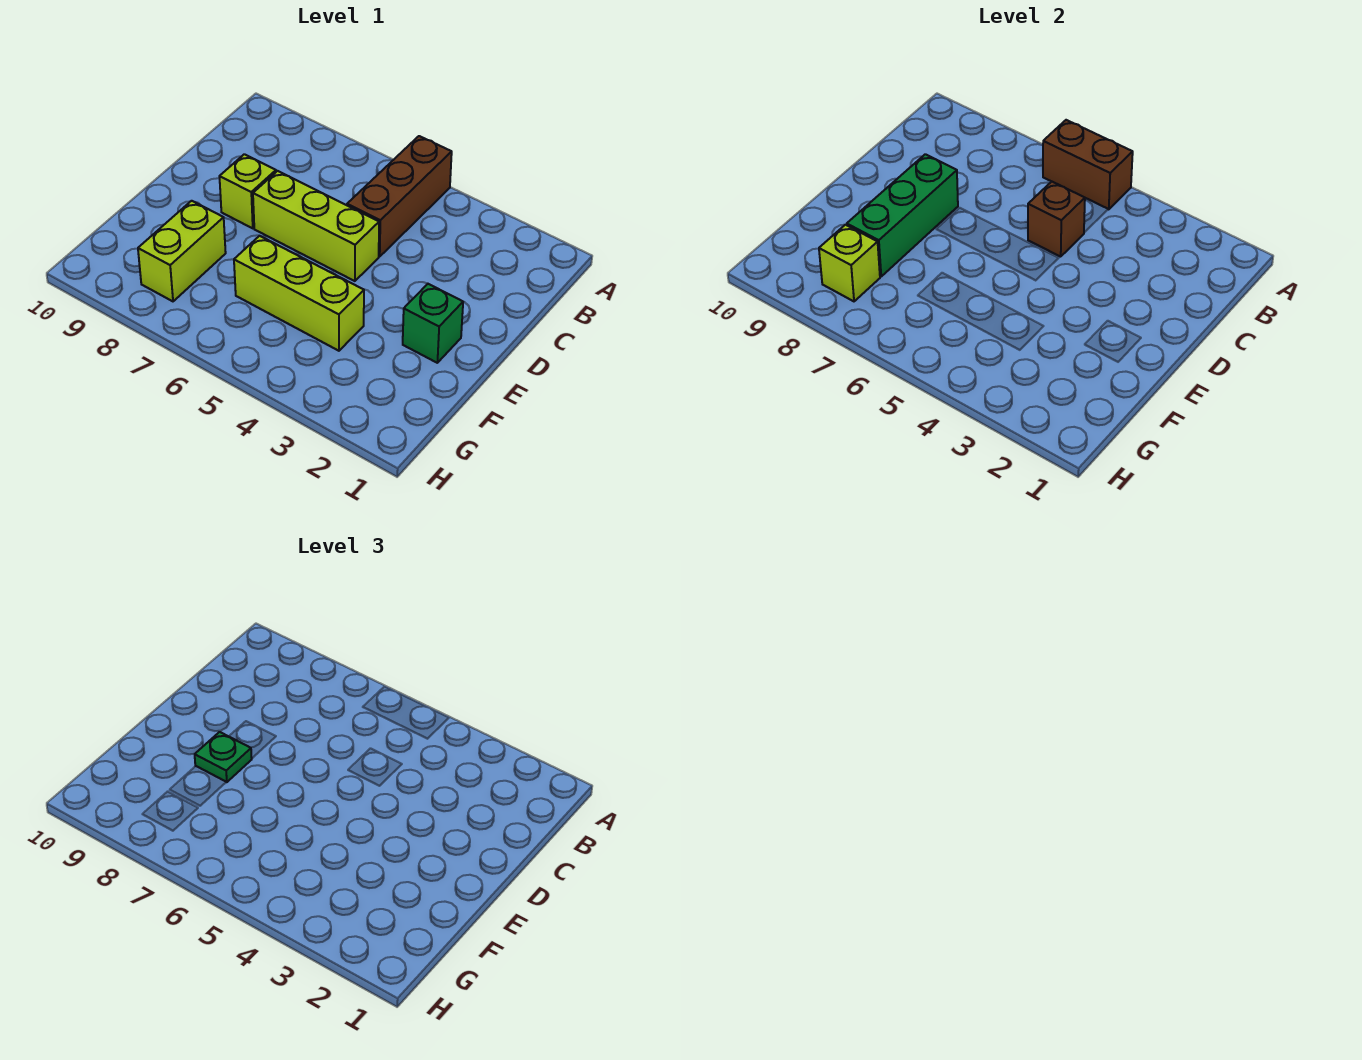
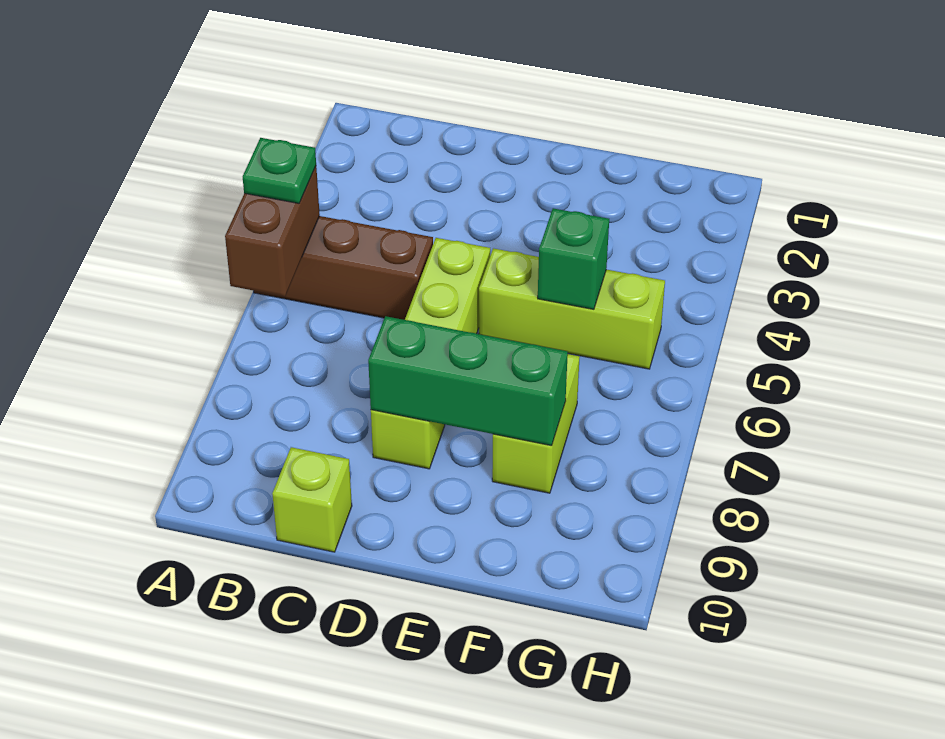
brown brick C5 level 2 -> none
green brick E2 level 1 -> green brick F5 level 2
green plate E8 level 3 -> green plate A5 level 3
lime brick F4:F6 level 1 -> lime brick E5:G5 level 1
lime brick F8:G8 level 1 -> lime brick F7:F8 level 1
lime brick G8 level 2 -> lime brick C10 level 1

